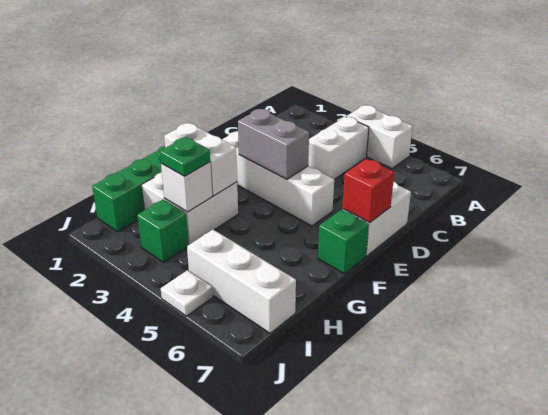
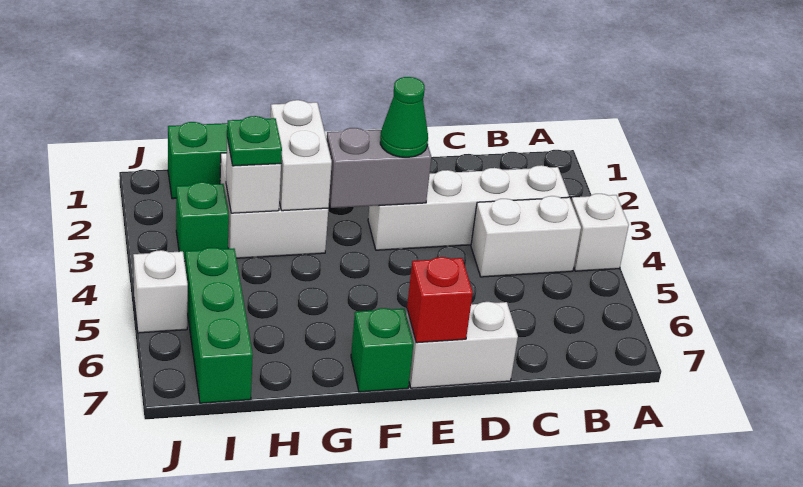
white brick A4:A5 level 1 -> white brick A4 level 1
white brick E2:E5 level 1 -> white brick B3:E3 level 1
grey brick E3:E4 level 2 -> grey brick E3:F3 level 2
none -> green cone E3 level 3
white brick I5:I7 level 1 -> green brick I5:I7 level 1
white plate J5 level 1 -> white brick J5 level 1

